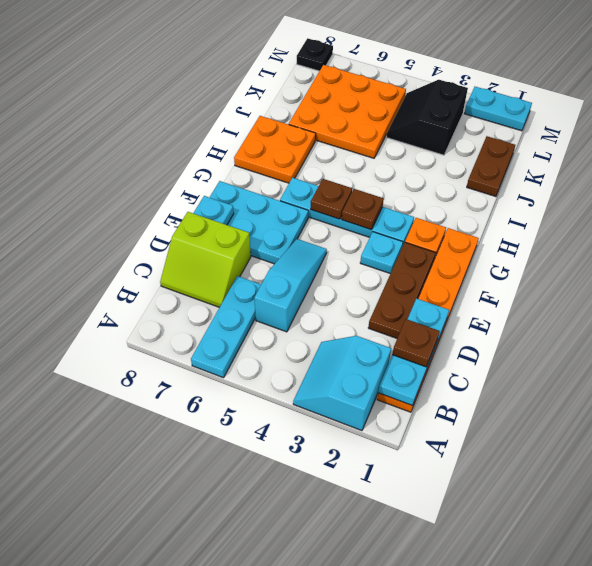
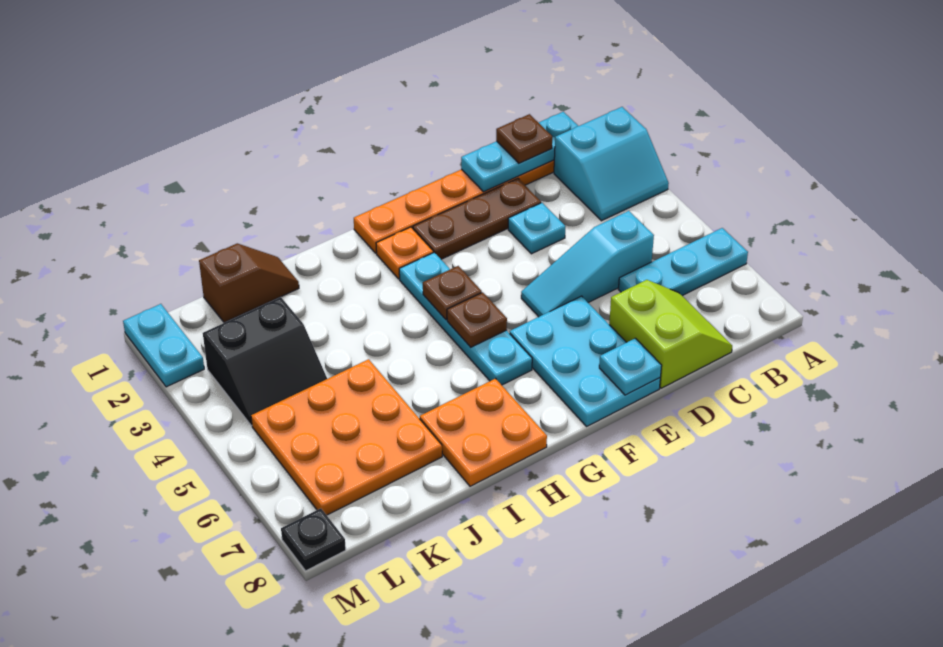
cyan plate F3 level 1 -> cyan plate D3 level 1
brown plate J1:K1 level 1 -> brown slope J1:K1 level 1 top K

